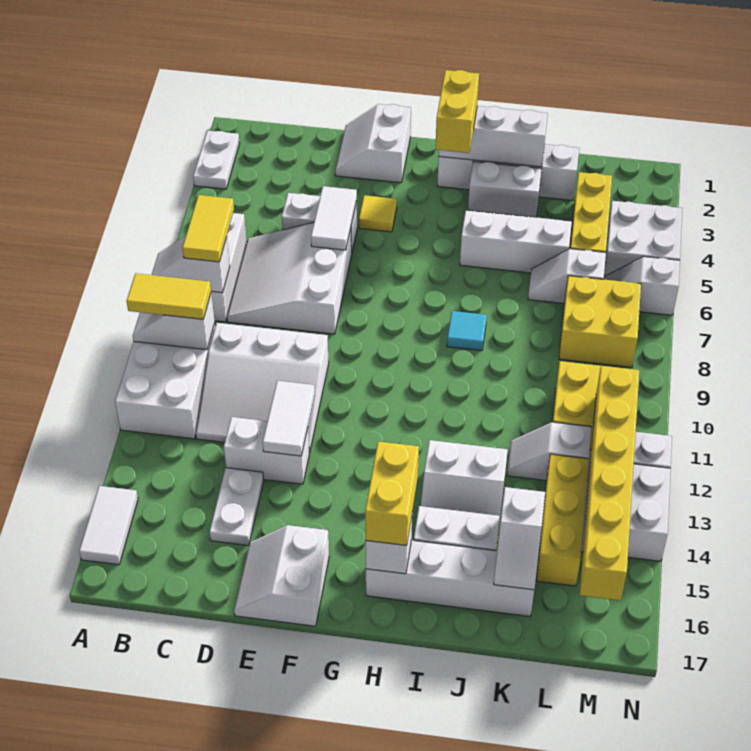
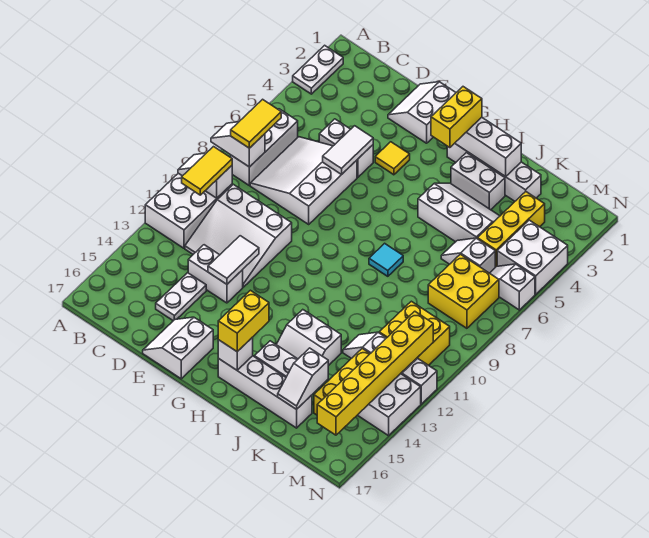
yellow tile A10:B10 level 3 -> yellow tile B10:B11 level 3
white tile A15:A16 level 1 -> none

